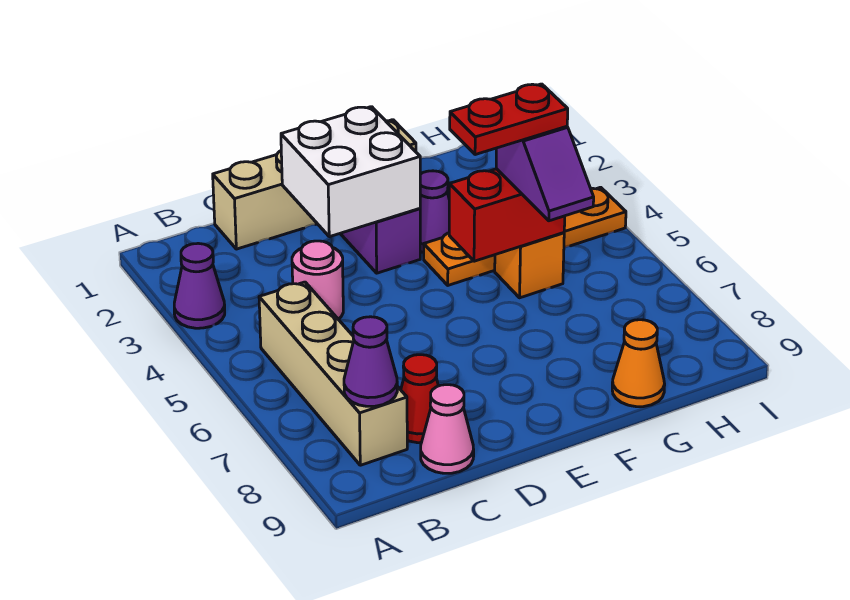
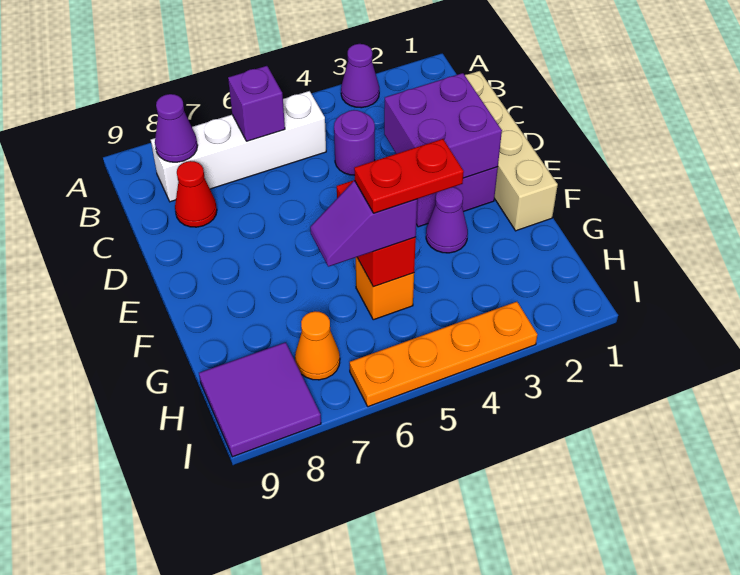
tan brick B5:B8 level 1 -> white brick B5:B8 level 1
none -> purple brick B6 level 2
pink round brick C4 level 1 -> purple round brick C4 level 1
pink cone C9 level 1 -> none
white brick D2:E3 level 2 -> purple brick D2:E3 level 2
orange plate F4:I4 level 1 -> orange plate I3:I6 level 1
red plate F5:G5 level 4 -> red plate G4:G5 level 4
orange cone G9 level 1 -> orange cone H7 level 1
none -> purple tile H8:I9 level 1

